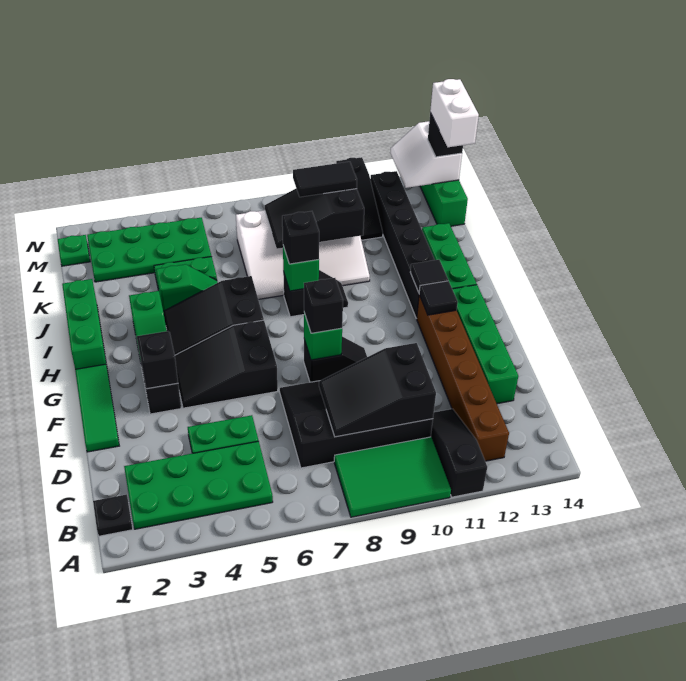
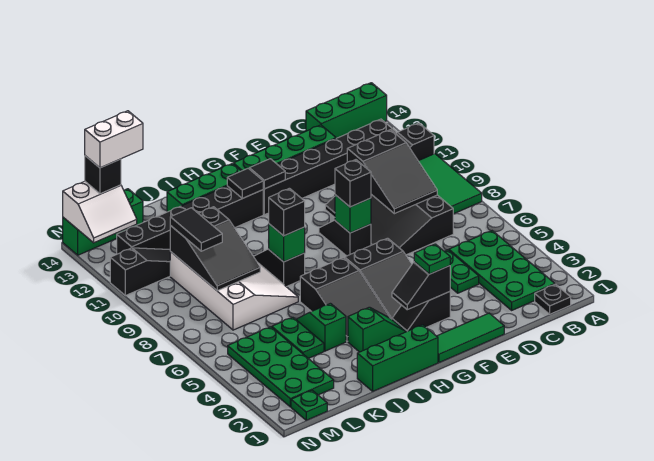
none -> green brick A14:C14 level 1
brown brick B12:G12 level 1 -> black brick B12:G12 level 1
none -> green plate F3 level 3

